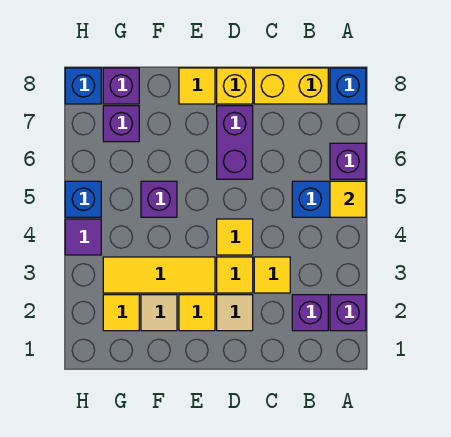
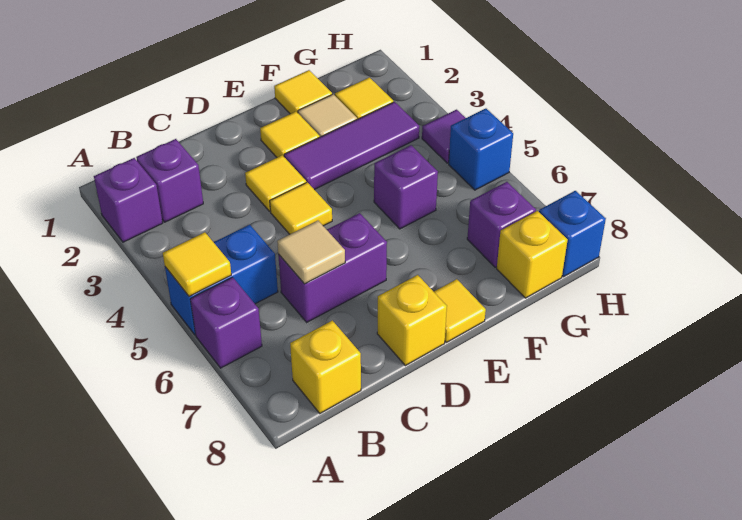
blue brick A8 level 1 -> none
yellow brick B8:C8 level 1 -> yellow brick B8 level 1
yellow tile C3 level 1 -> yellow tile F1 level 1
tan tile D2 level 1 -> tan tile C6 level 2
purple brick D6:D7 level 1 -> purple brick C6:D6 level 1
yellow tile E3:G3 level 1 -> purple tile E3:G3 level 1
purple brick G8 level 1 -> yellow brick G8 level 1

